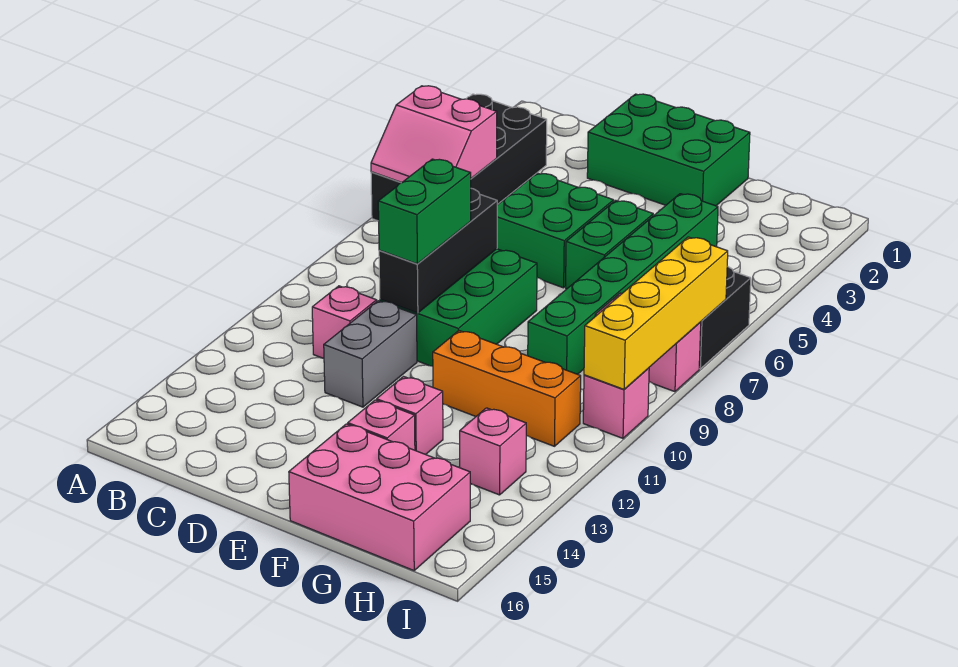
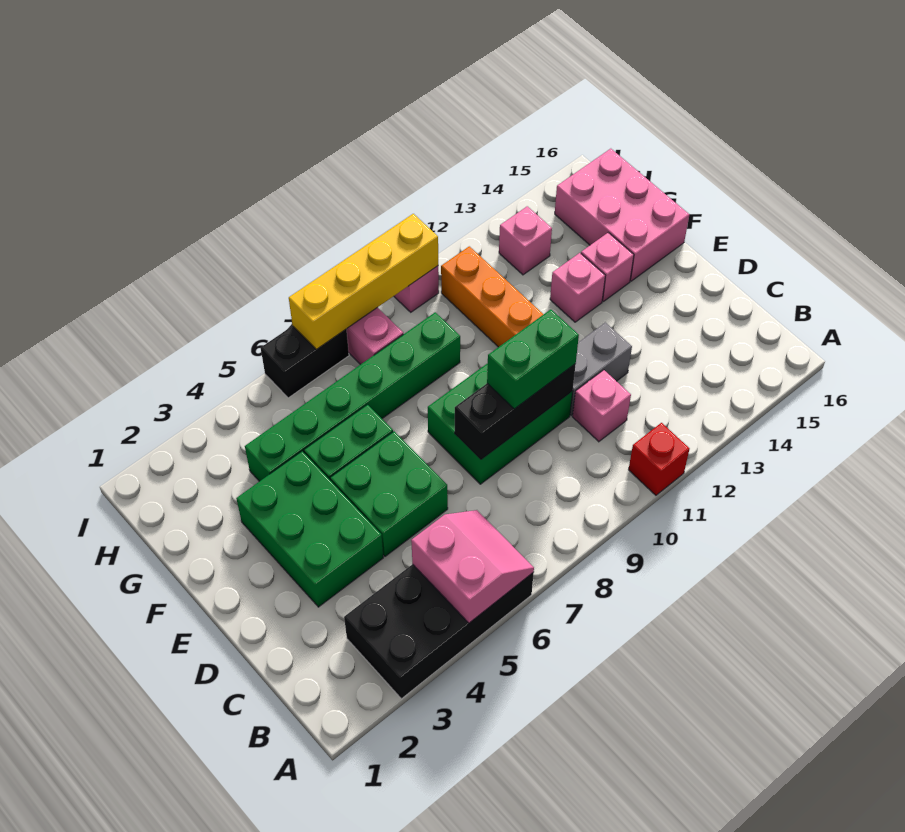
none -> red brick A11 level 1
green brick D1:F2 level 1 -> green brick D3:F4 level 1

